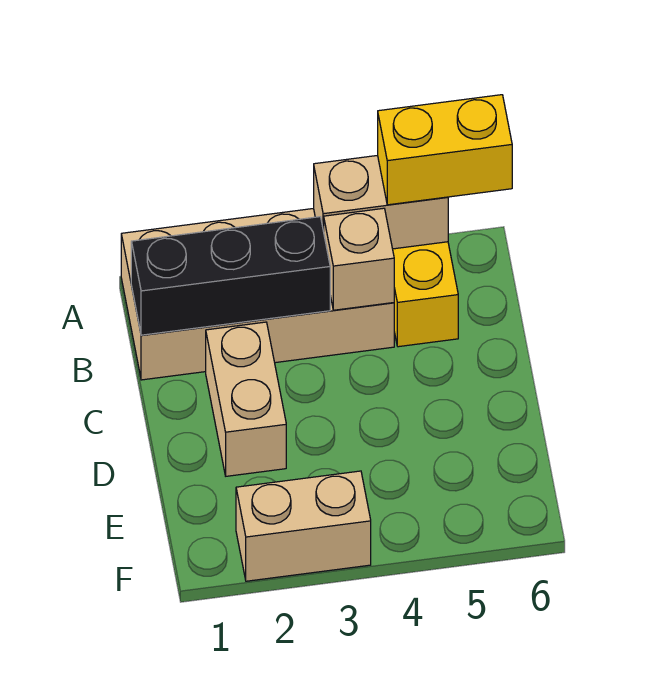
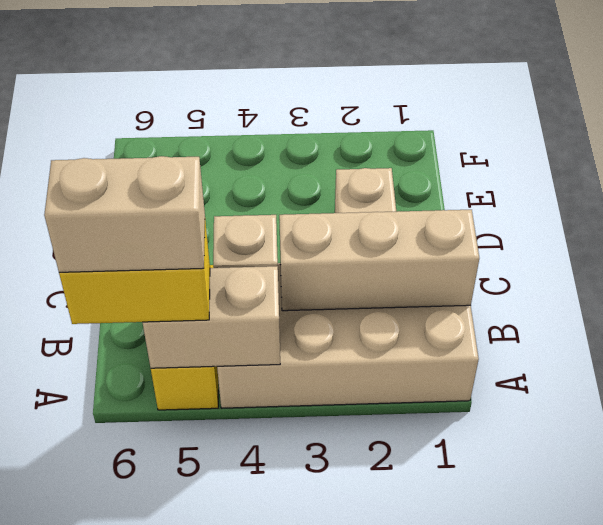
black brick B1:B3 level 2 -> tan brick B1:B3 level 2
tan brick F2:F3 level 1 -> tan brick A5:A6 level 4

